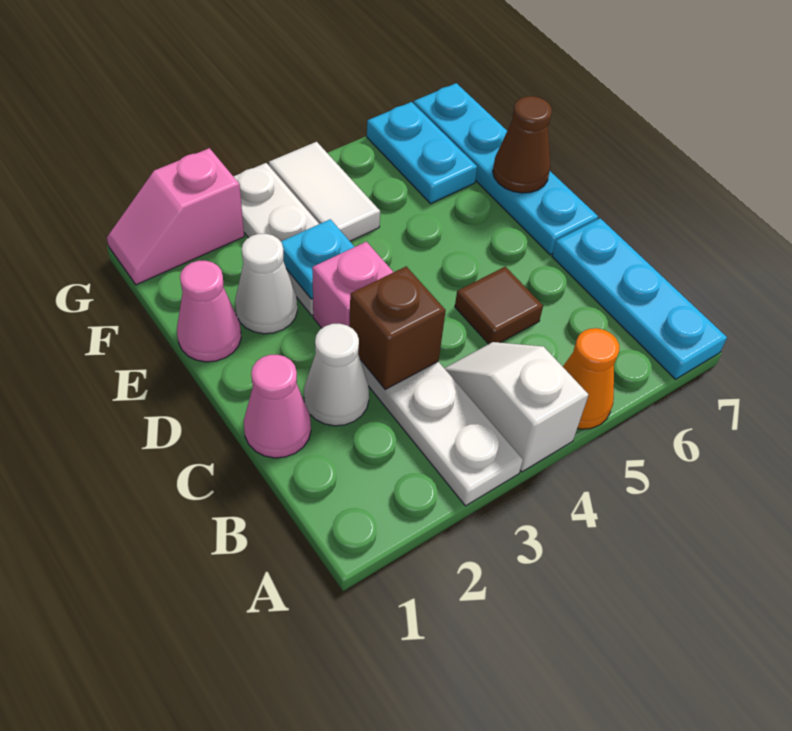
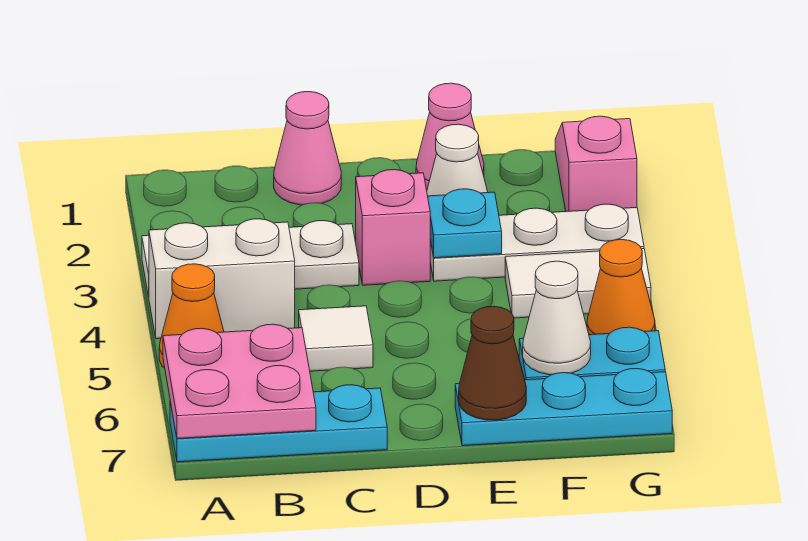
white slope A4:B4 level 1 top A -> white brick A4:B4 level 1
none -> pink plate A6:B7 level 2
white cone C2 level 1 -> white cone F6 level 2
brown brick C3 level 2 -> none
brown tile C5 level 1 -> white tile C5 level 1
cyan plate D7:G7 level 1 -> cyan plate E7:G7 level 1
none -> orange cone G5 level 1

